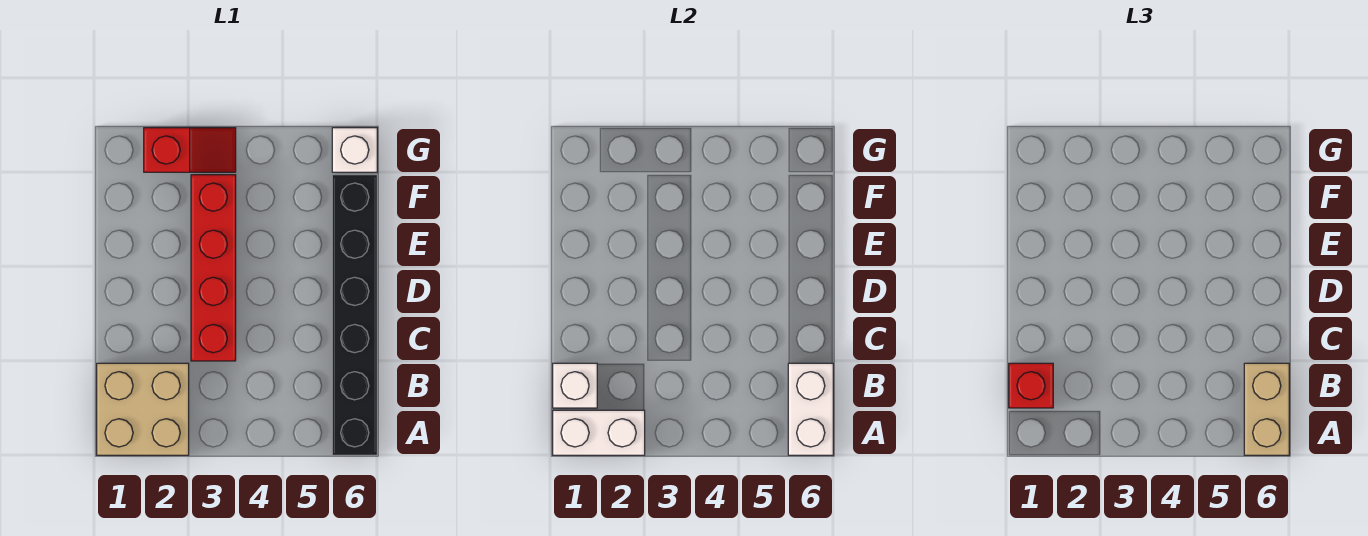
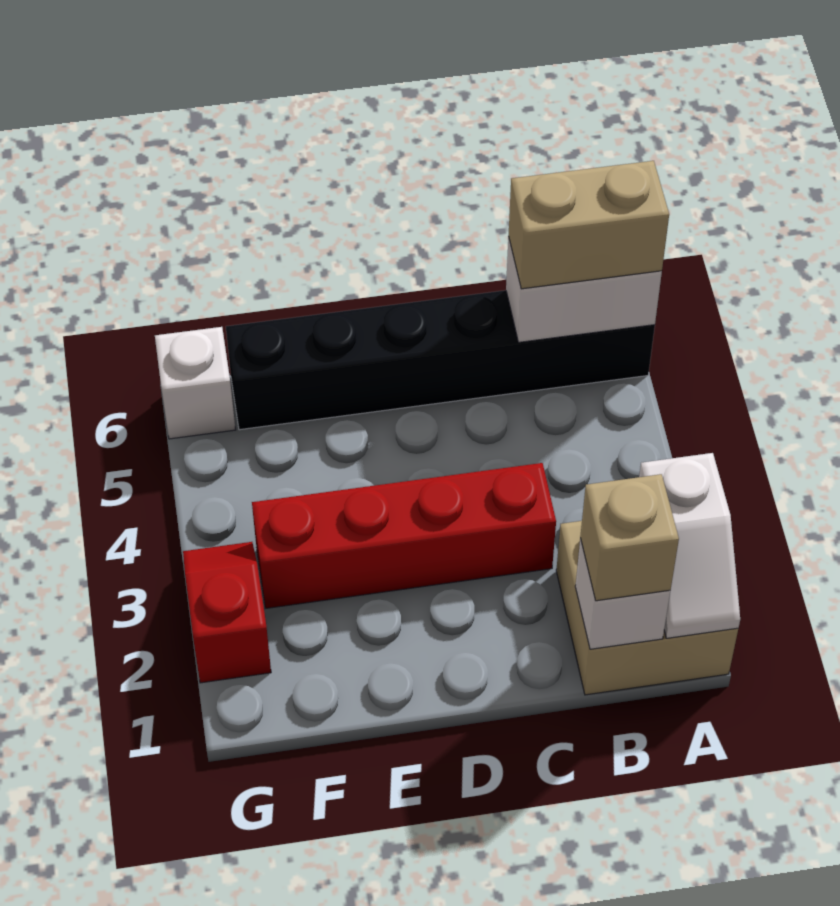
white brick A1:A2 level 2 -> white slope A1:A2 level 2 top 2
red brick B1 level 3 -> tan brick B1 level 3

